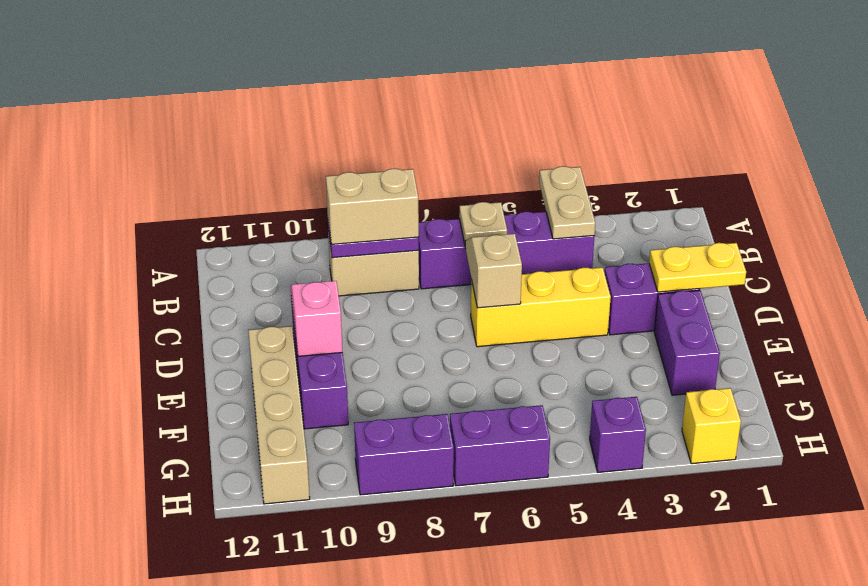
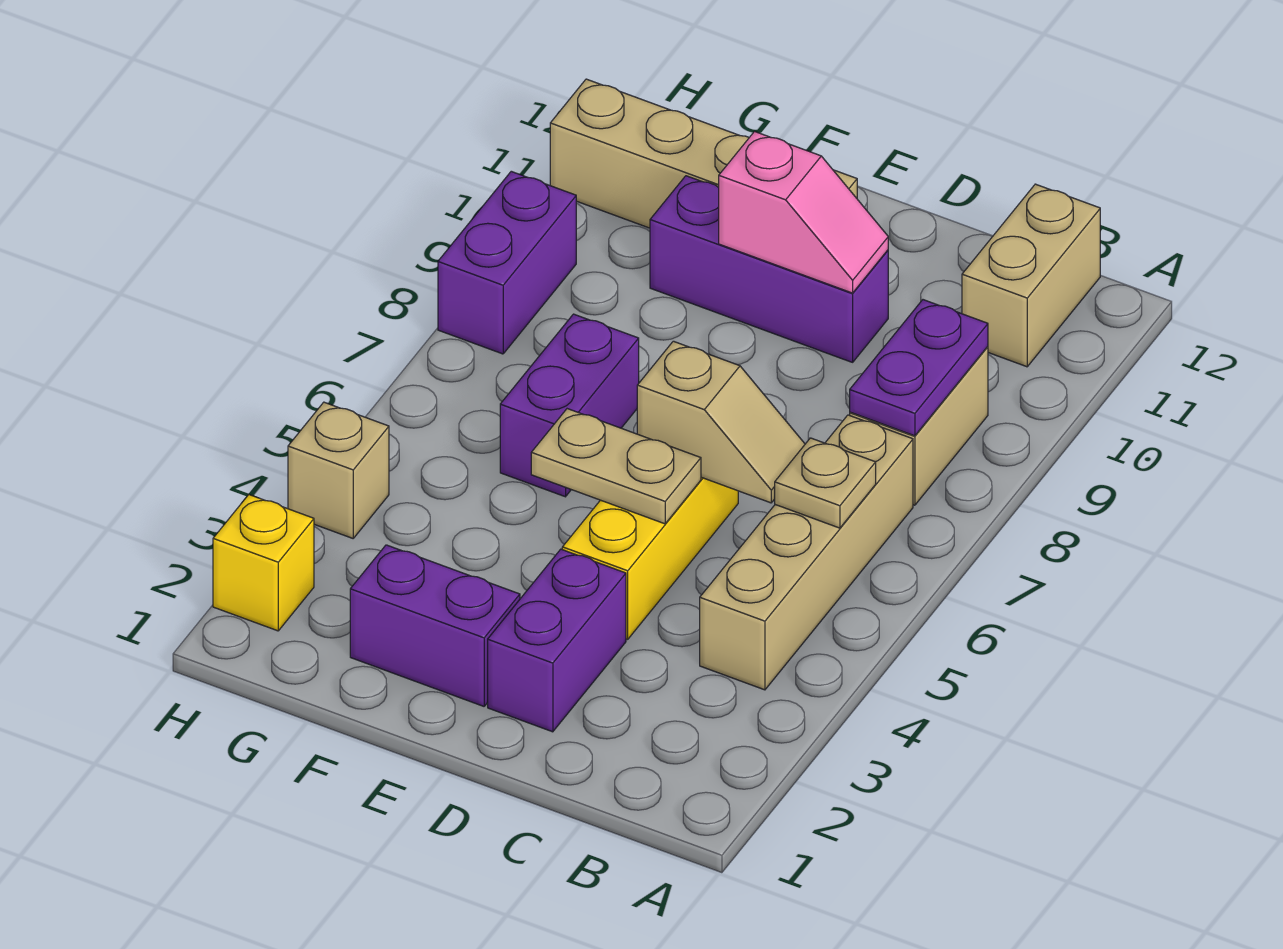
tan plate A4:B4 level 2 -> tan plate D5:E5 level 2
purple brick B4:B7 level 1 -> tan brick B4:B7 level 1
tan brick B8:B9 level 3 -> tan brick B11:B12 level 1
yellow plate D1:D2 level 2 -> none
purple brick H4 level 1 -> tan brick H4 level 1
purple brick H6:H7 level 1 -> purple brick F6:F7 level 1

